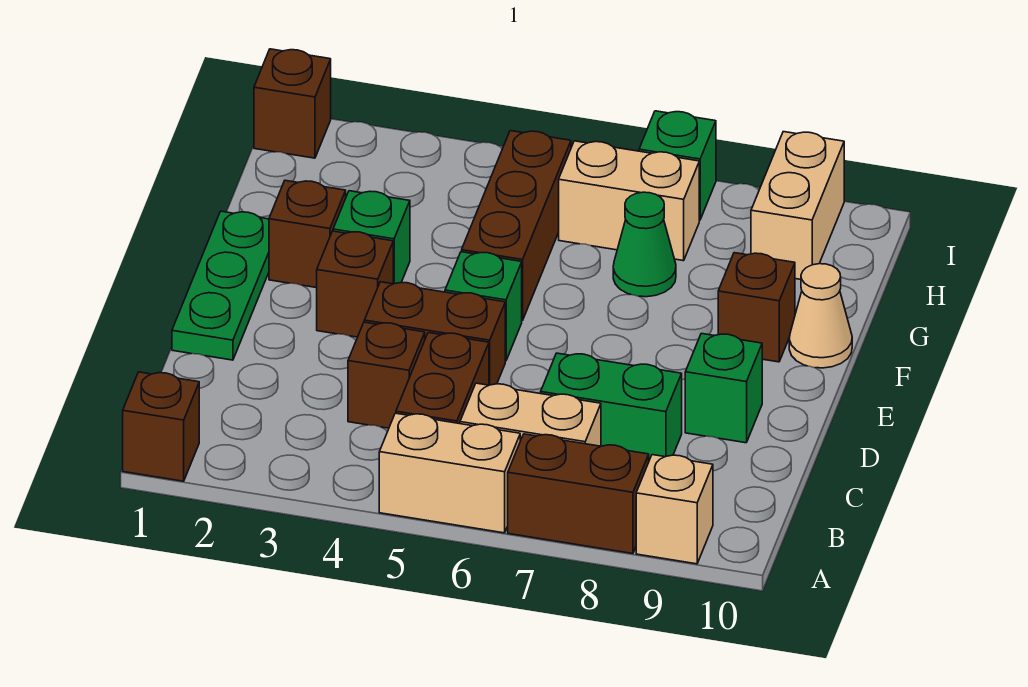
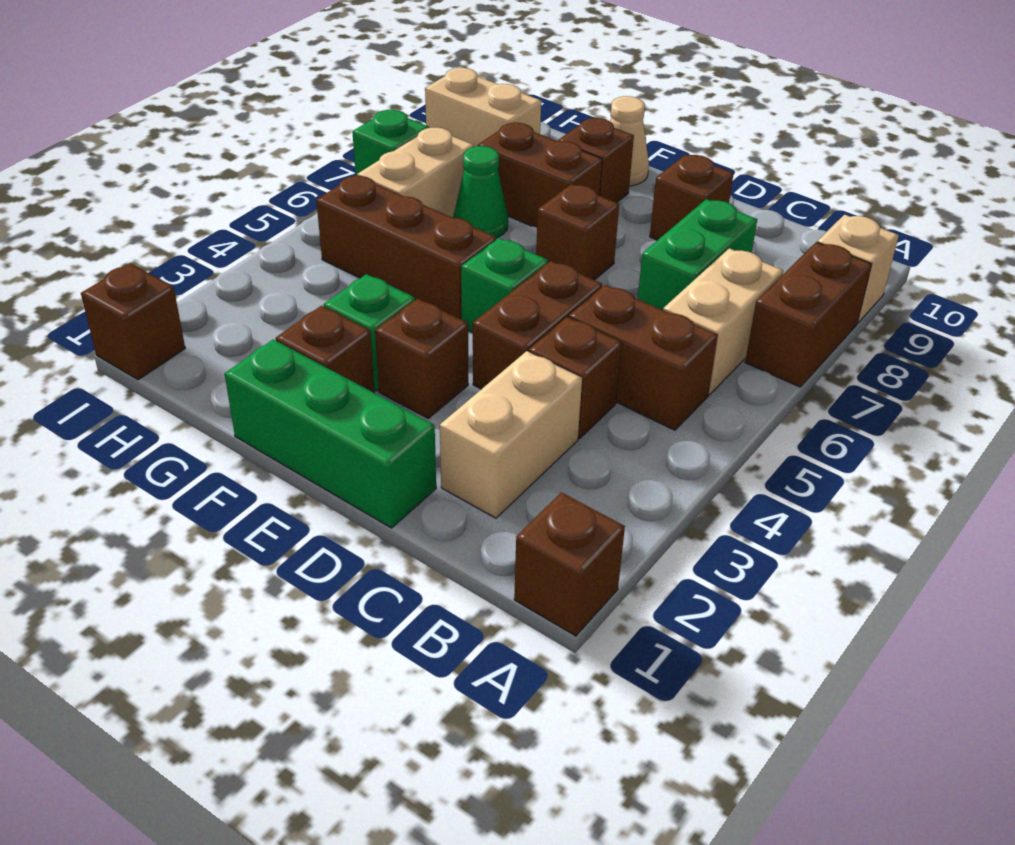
tan brick A5:A6 level 1 -> tan brick C2:C3 level 1
green plate D1:F1 level 1 -> green brick D1:F1 level 1
green brick D9 level 1 -> brown brick D9 level 1
none -> brown brick E7 level 1
none -> brown brick F8:G8 level 1

